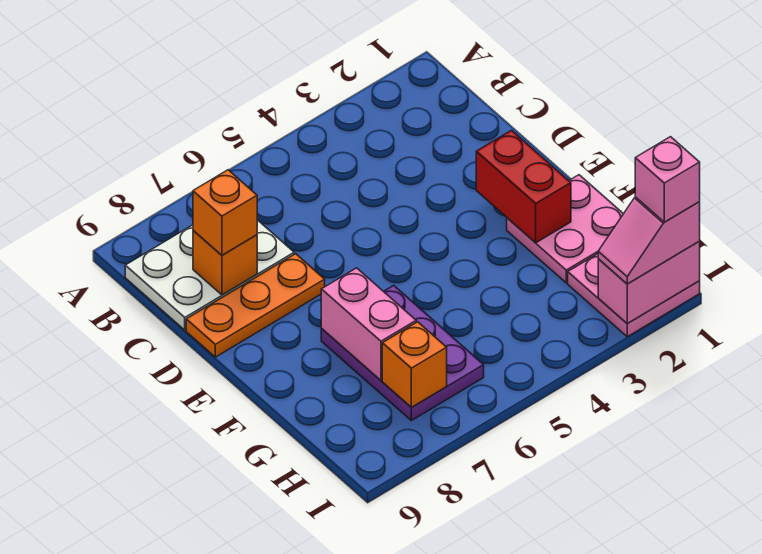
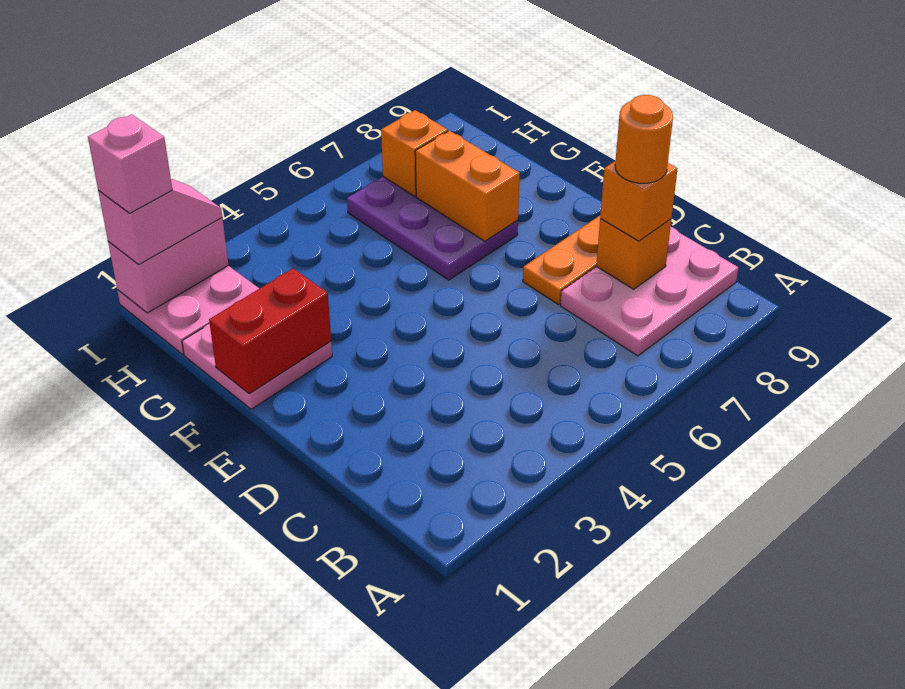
white plate B7:C9 level 1 -> pink plate B7:C9 level 1
none -> orange round brick C8 level 4
red brick E2:F2 level 2 -> red brick F1:F2 level 2
pink brick F7:G7 level 2 -> orange brick F7:G7 level 2

